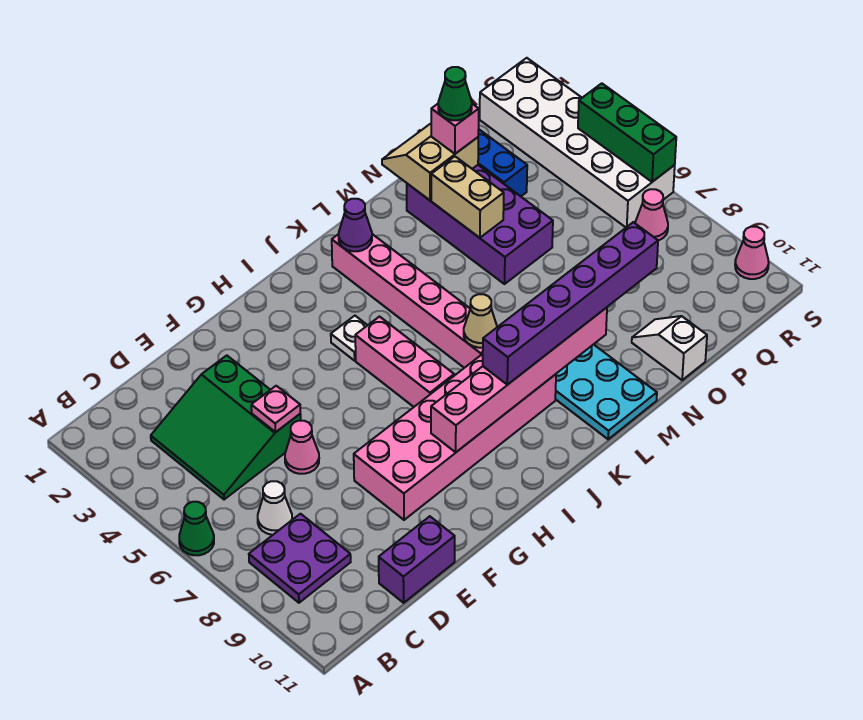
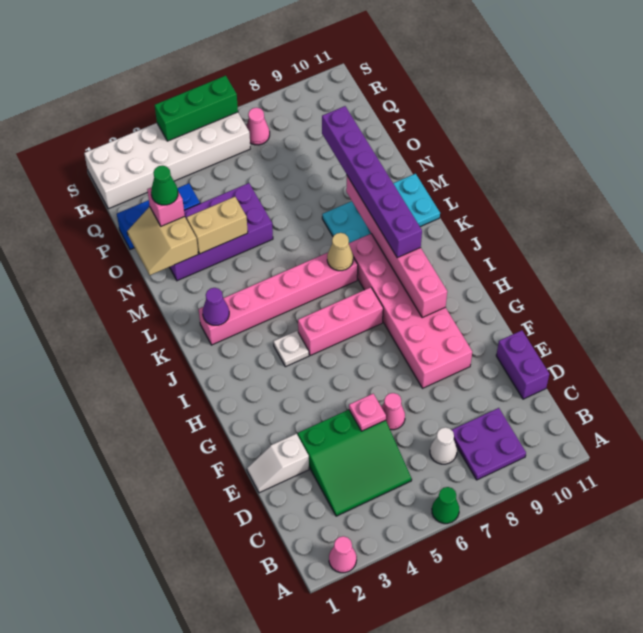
white slope O10:O11 level 1 top 11 -> white slope E1:E2 level 1 top 2
pink cone S10 level 1 -> pink cone A2 level 1

